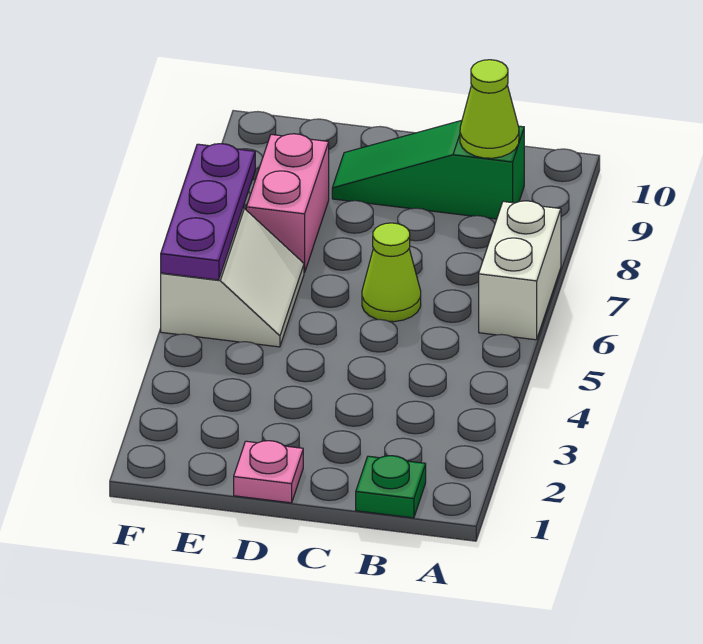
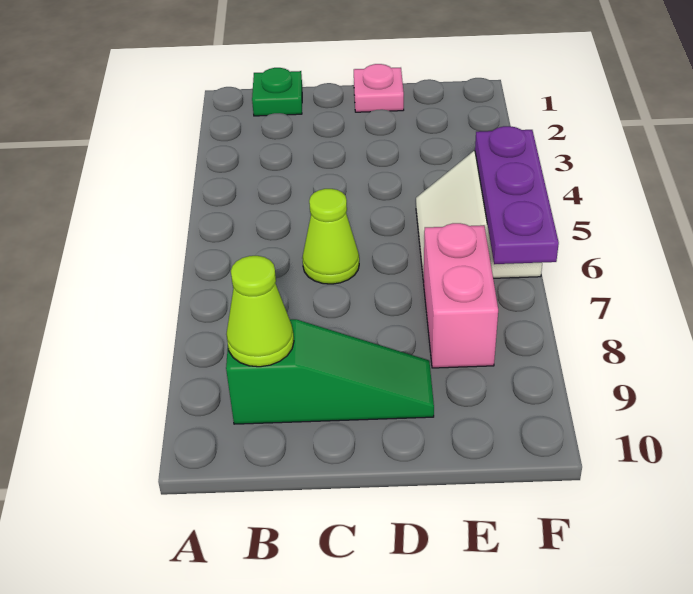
white brick A6:A7 level 1 -> none

